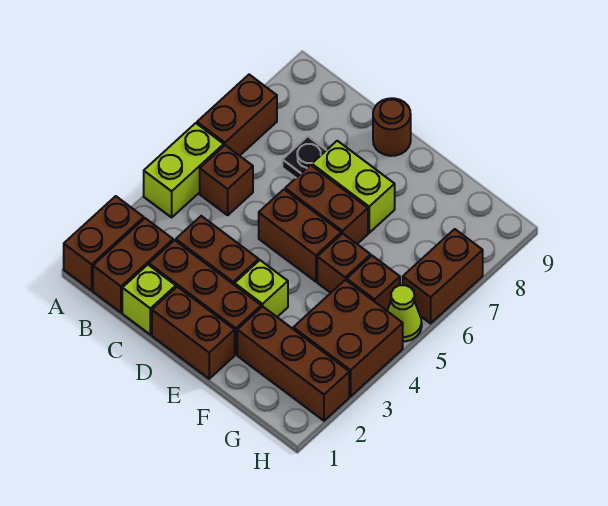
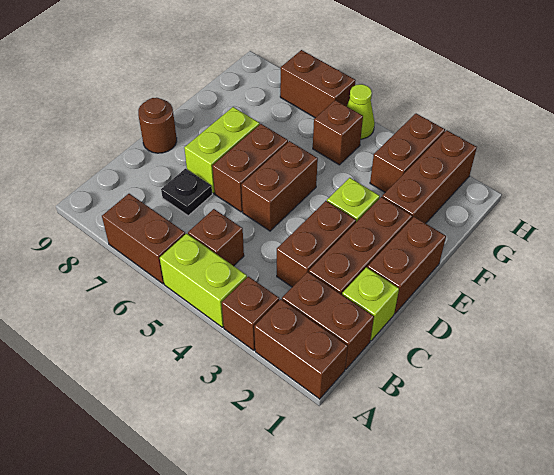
brown brick F5 level 1 -> brown brick A3 level 1
brown brick G3:H4 level 1 -> brown brick G3:H3 level 1

